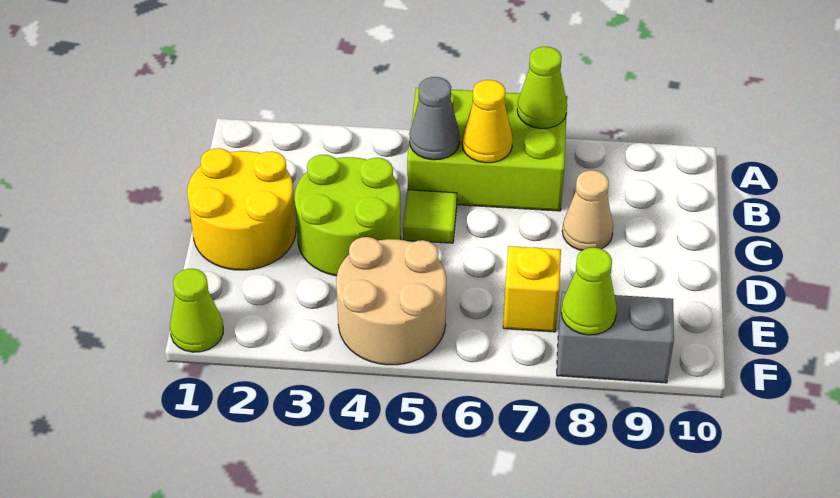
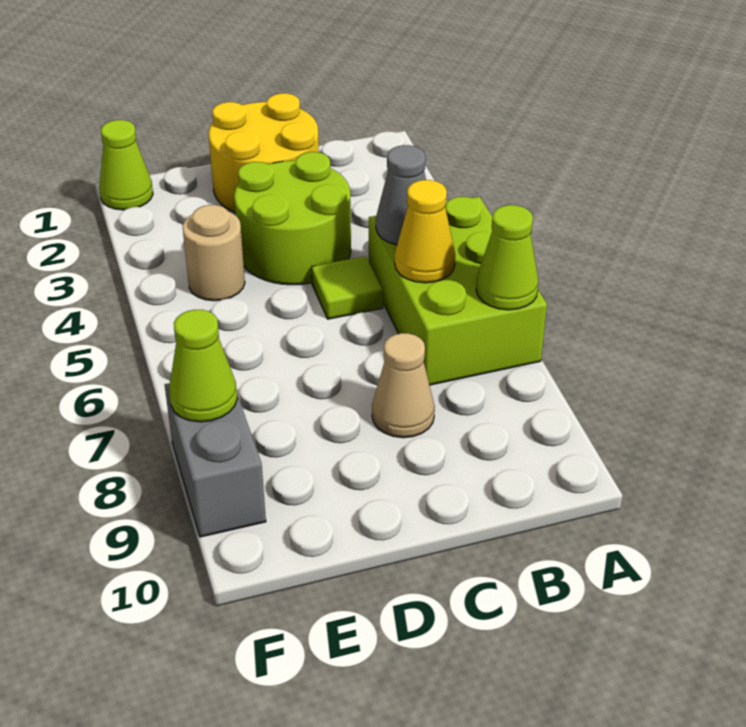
tan round brick E4:F5 level 1 -> tan round brick E4 level 1
yellow brick E7 level 1 -> none

